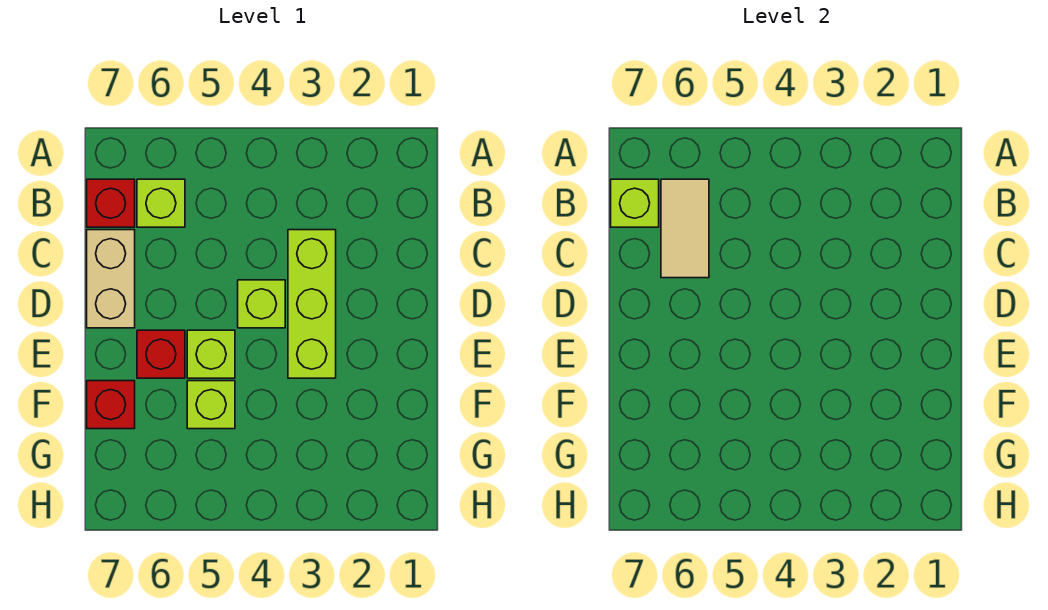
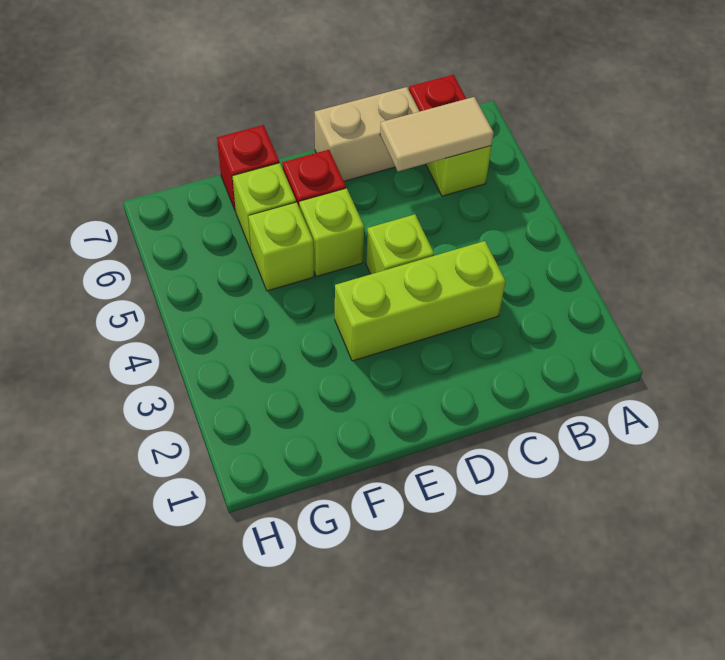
lime brick B7 level 2 -> lime brick F6 level 1

